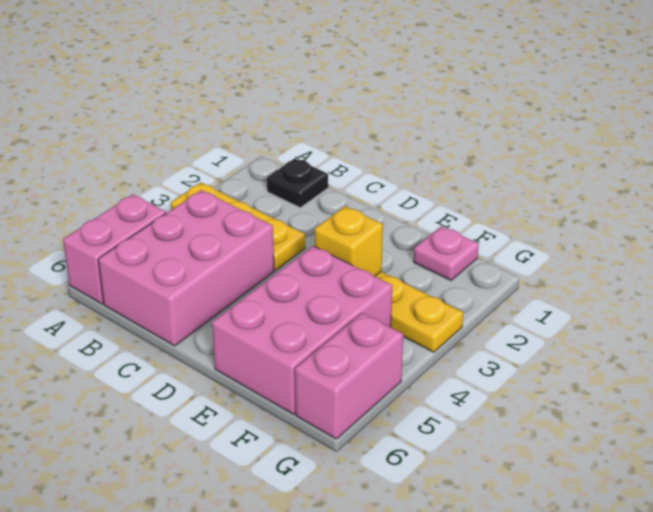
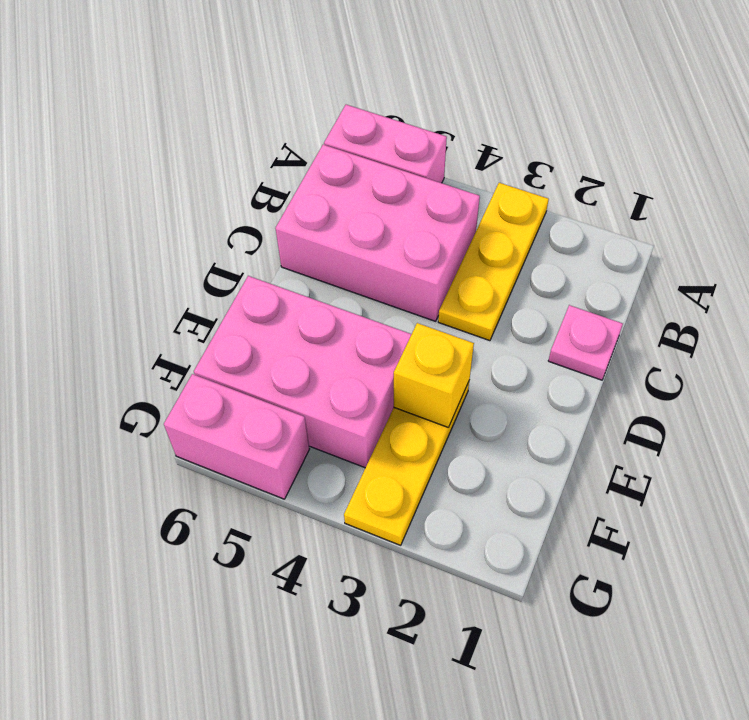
black plate B1 level 1 -> none
pink plate F1 level 1 -> pink plate C1 level 1

